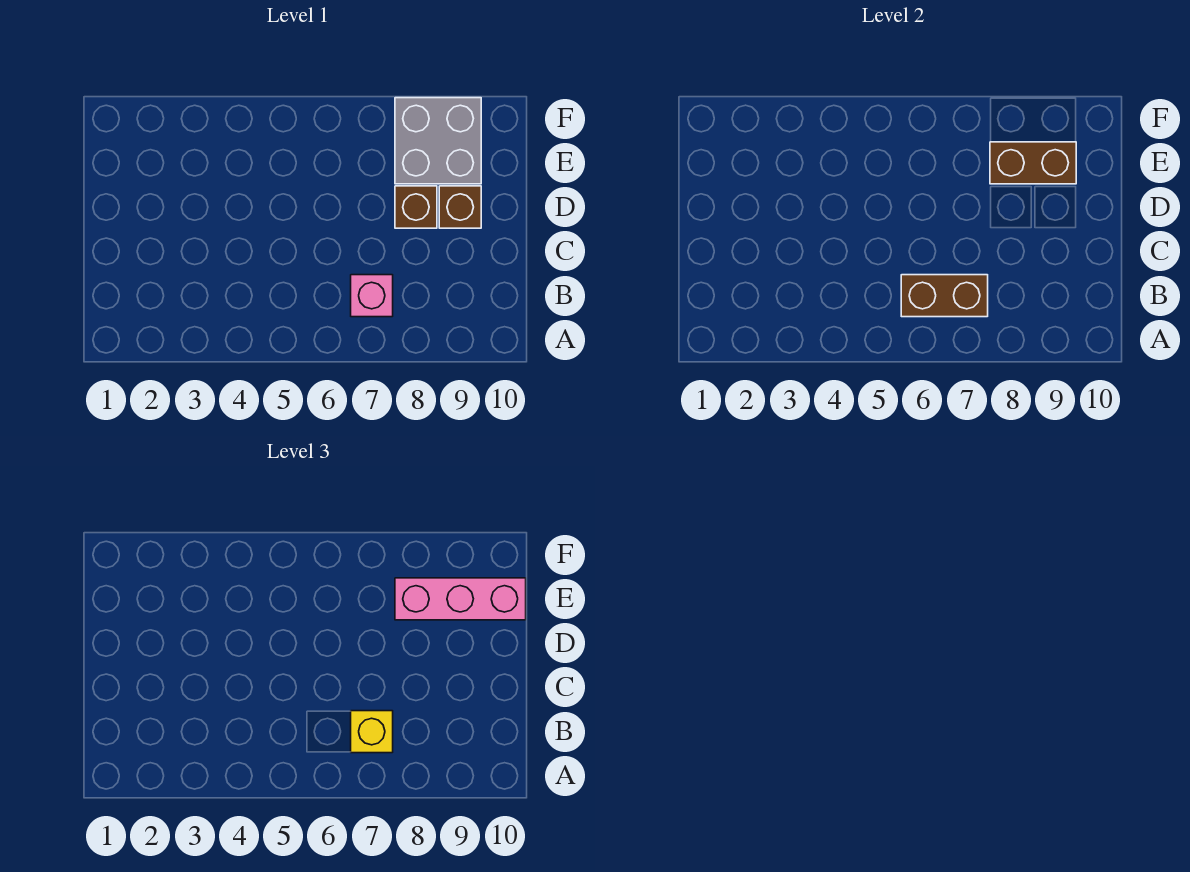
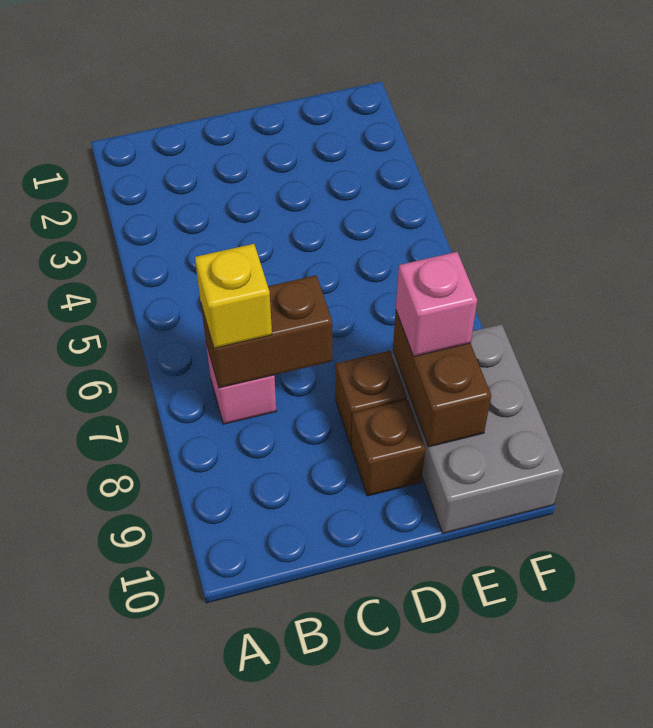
brown brick B6:B7 level 2 -> brown brick B7:C7 level 2
grey brick E8:F9 level 1 -> grey brick E8:F10 level 1
pink brick E8:E10 level 3 -> pink brick E8 level 3

